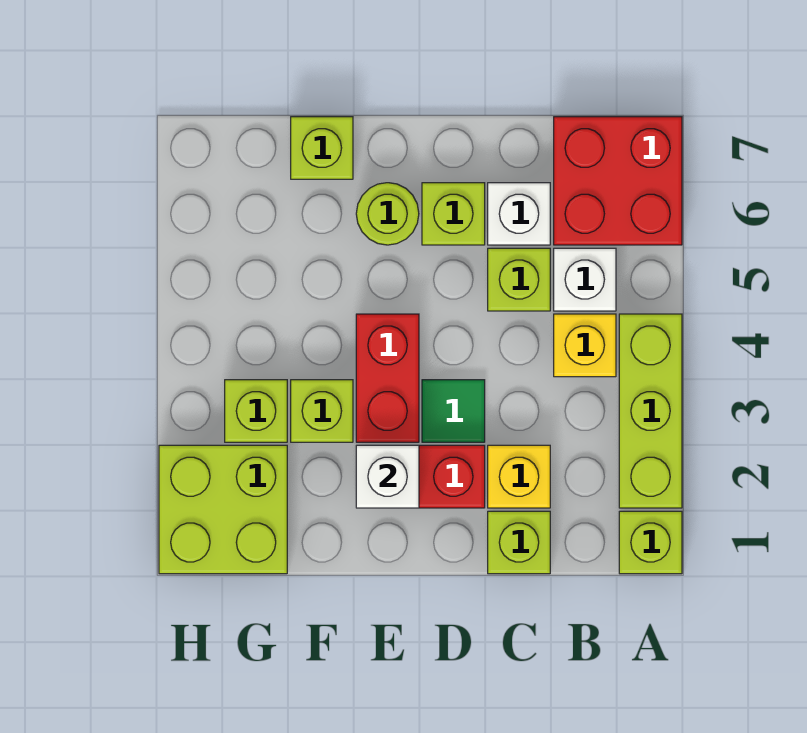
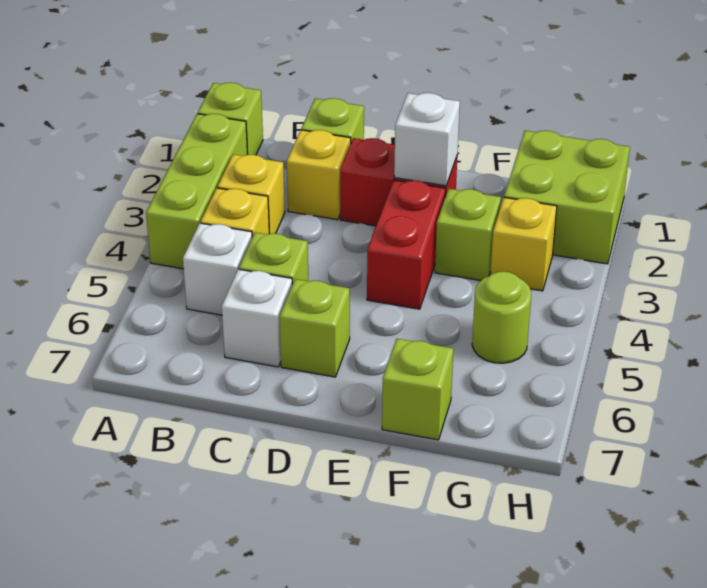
red brick A6:B7 level 1 -> none
none -> yellow brick B3 level 1
green tile D3 level 1 -> none
lime round brick E6 level 1 -> lime round brick G5 level 1
lime brick G3 level 1 -> yellow brick G3 level 1

